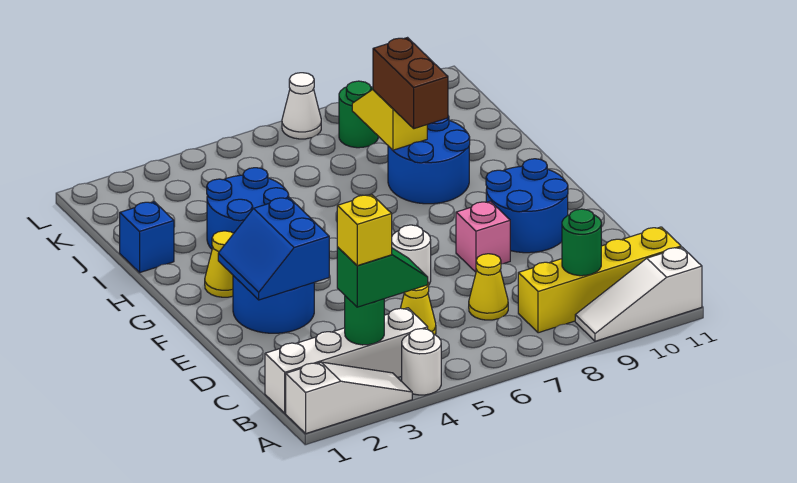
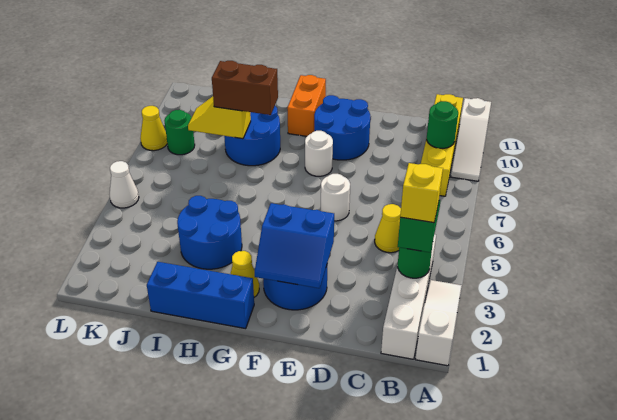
white round brick A4 level 1 -> white round brick F8 level 1
yellow cone C7 level 1 -> yellow cone L8 level 1
pink brick E8 level 1 -> none
none -> orange brick G10:G11 level 1
blue brick I1 level 1 -> blue brick G1:I1 level 1
white cone L7 level 1 -> white cone L5 level 1

